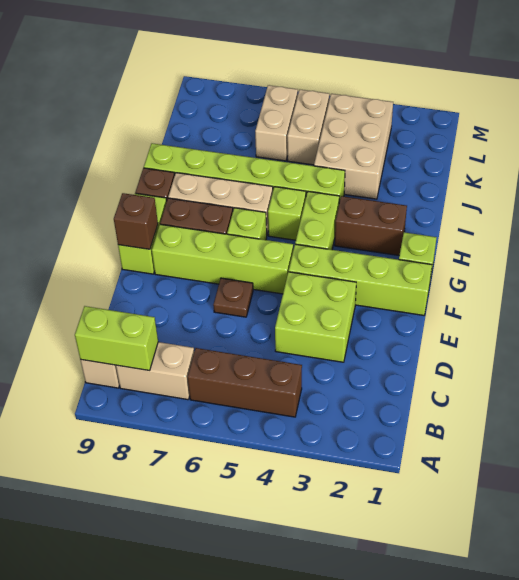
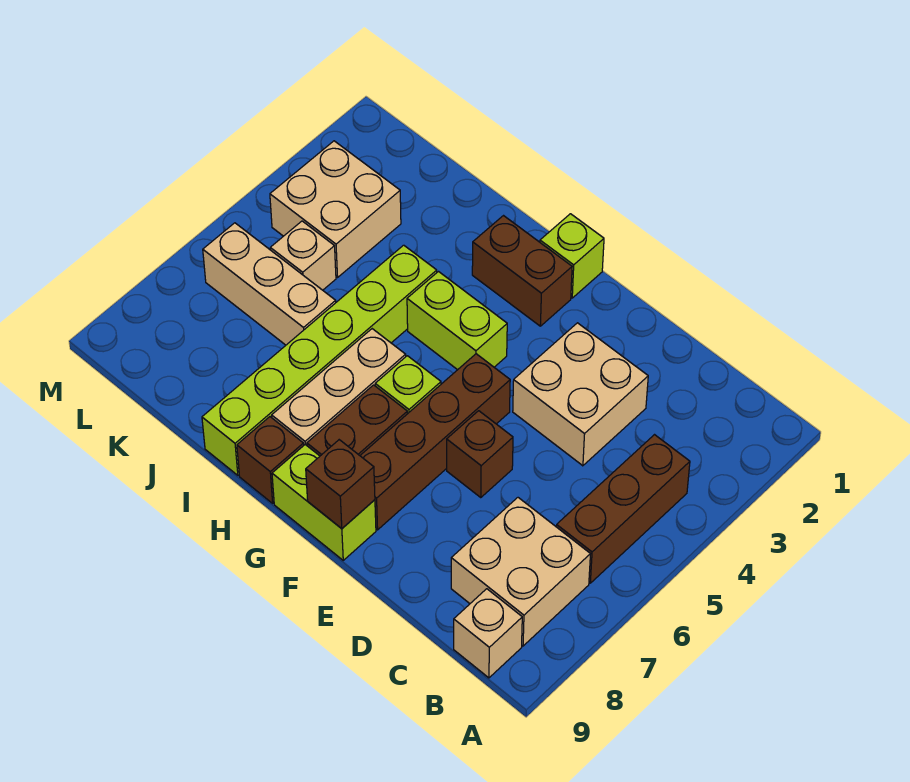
tan brick B7:B8 level 1 -> tan brick B7:C8 level 1
lime brick B8:B9 level 2 -> none
lime brick D3:E4 level 1 -> tan brick D3:E4 level 1
brown plate E6 level 1 -> brown brick E6 level 1
lime brick F1:F4 level 1 -> none
lime brick F5:F8 level 1 -> brown brick F5:F8 level 1
brown brick H2:H3 level 1 -> brown brick G2:H2 level 1
lime brick H5 level 1 -> none
tan brick J3:L4 level 1 -> tan brick K3:L4 level 1
tan brick K5:L5 level 1 -> tan brick K5 level 1
tan brick K6:L6 level 1 -> tan brick J6:L6 level 1

